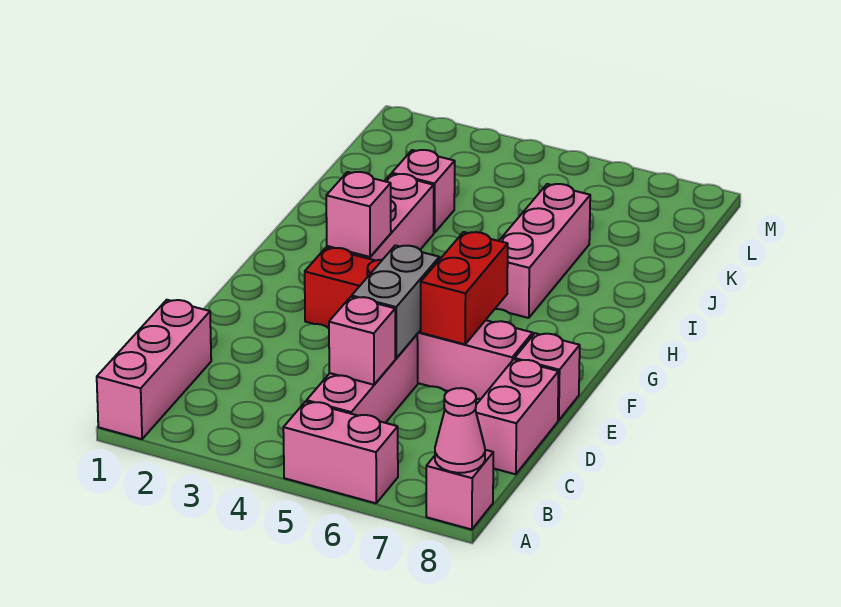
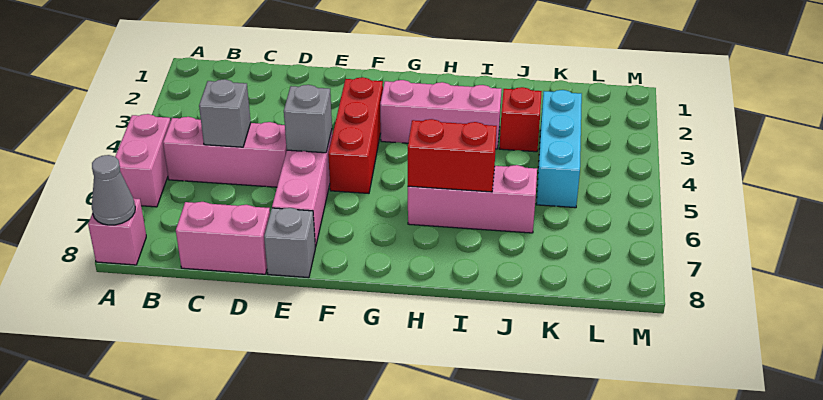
pink brick A1:C1 level 1 -> none
pink cone A8 level 2 -> grey cone A8 level 2
pink brick C5 level 2 -> grey brick C5 level 2
grey brick D5:E5 level 2 -> grey brick E5 level 2
red brick E6:F6 level 2 -> red brick H6:I6 level 2
pink brick E8 level 1 -> grey brick E8 level 1
pink brick G3 level 2 -> none
pink brick J3 level 1 -> red brick J3 level 1
none -> cyan brick K3:K5 level 1

